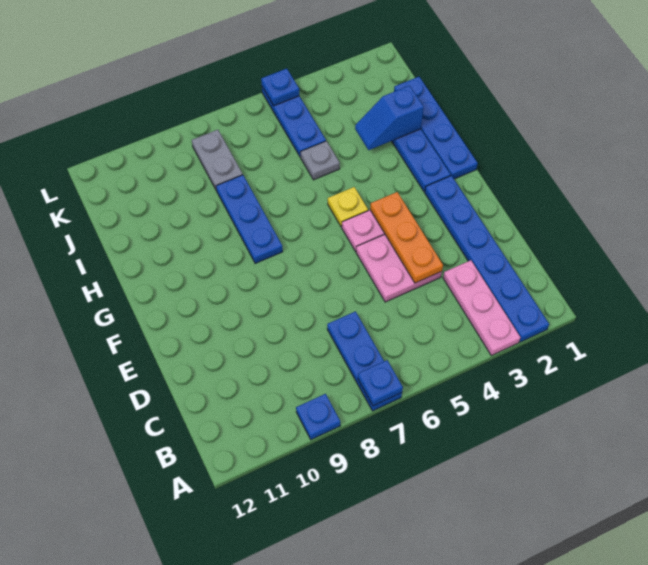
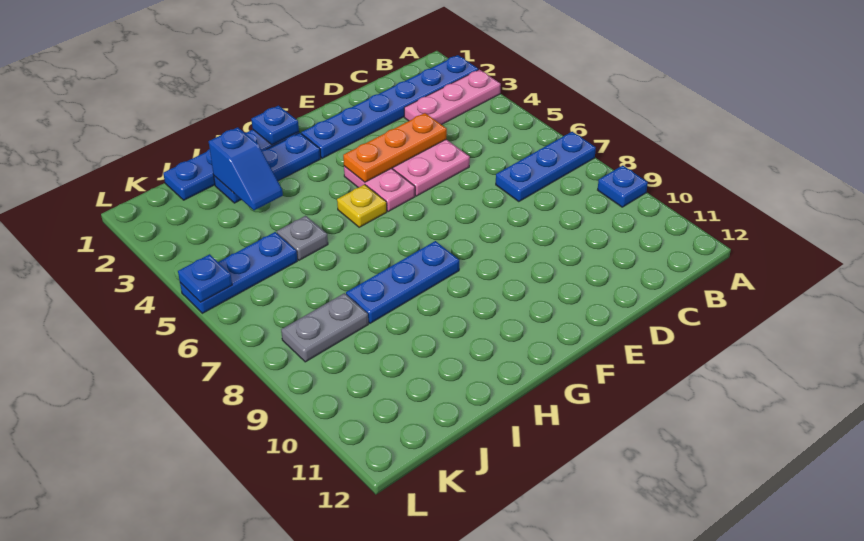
blue plate A7 level 2 -> blue plate G1 level 2

